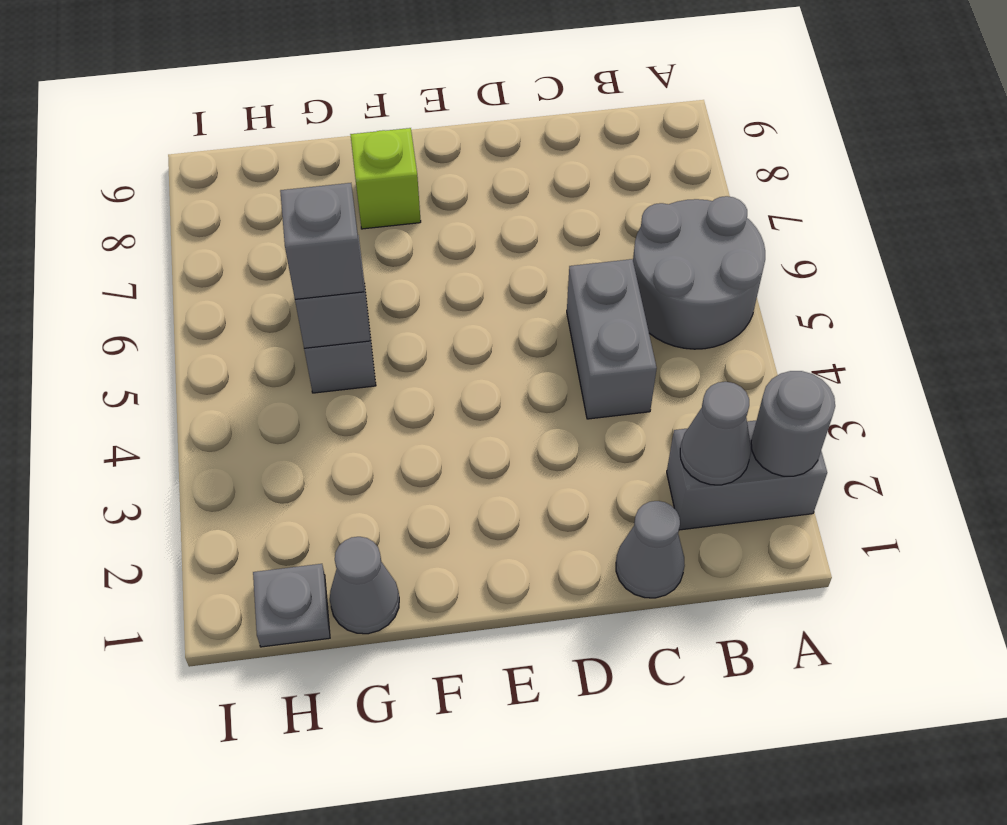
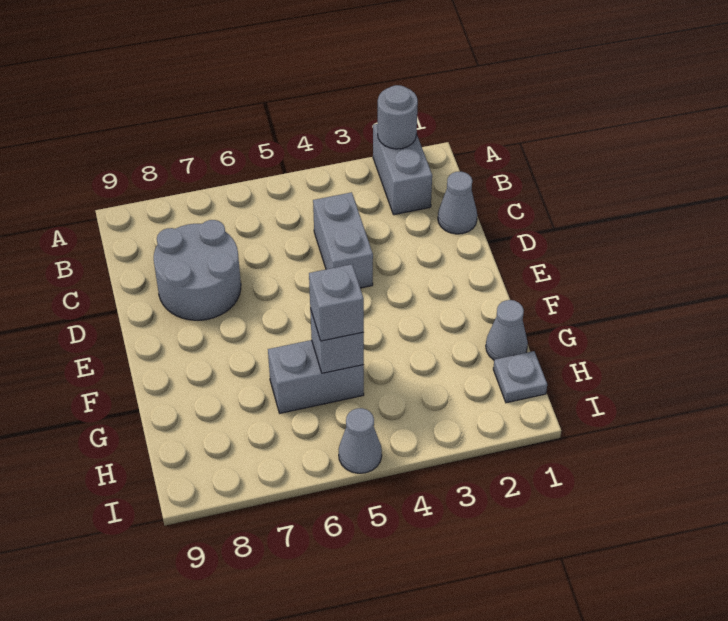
grey round brick A5:B6 level 1 -> grey round brick C7:D8 level 1
grey cone B2 level 2 -> grey cone I5 level 1
grey brick C4:C5 level 1 -> grey brick C4:D4 level 1
lime brick F8 level 1 -> none

